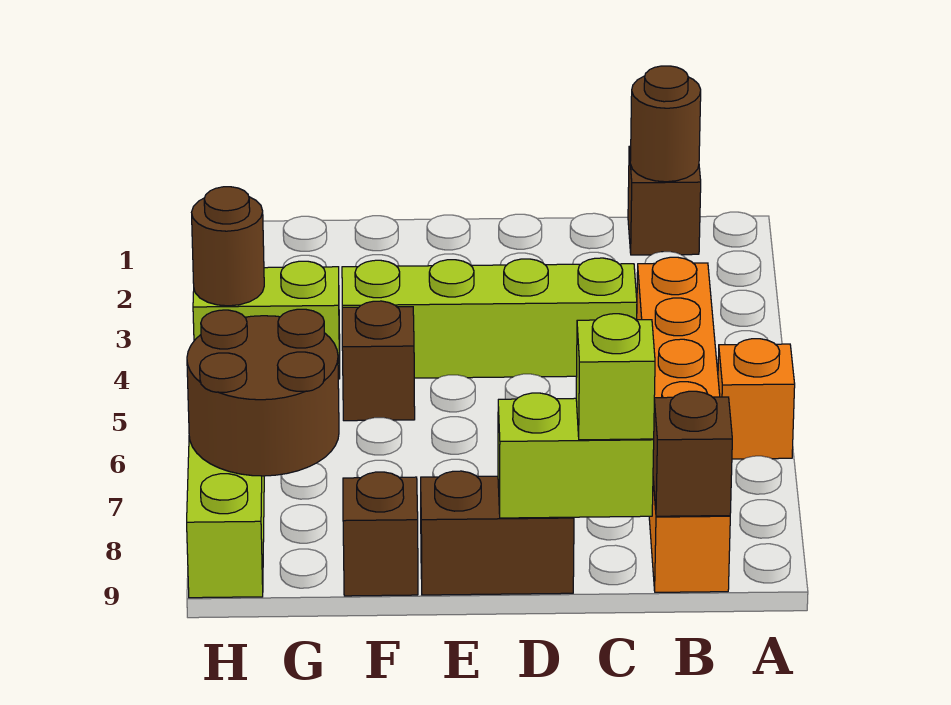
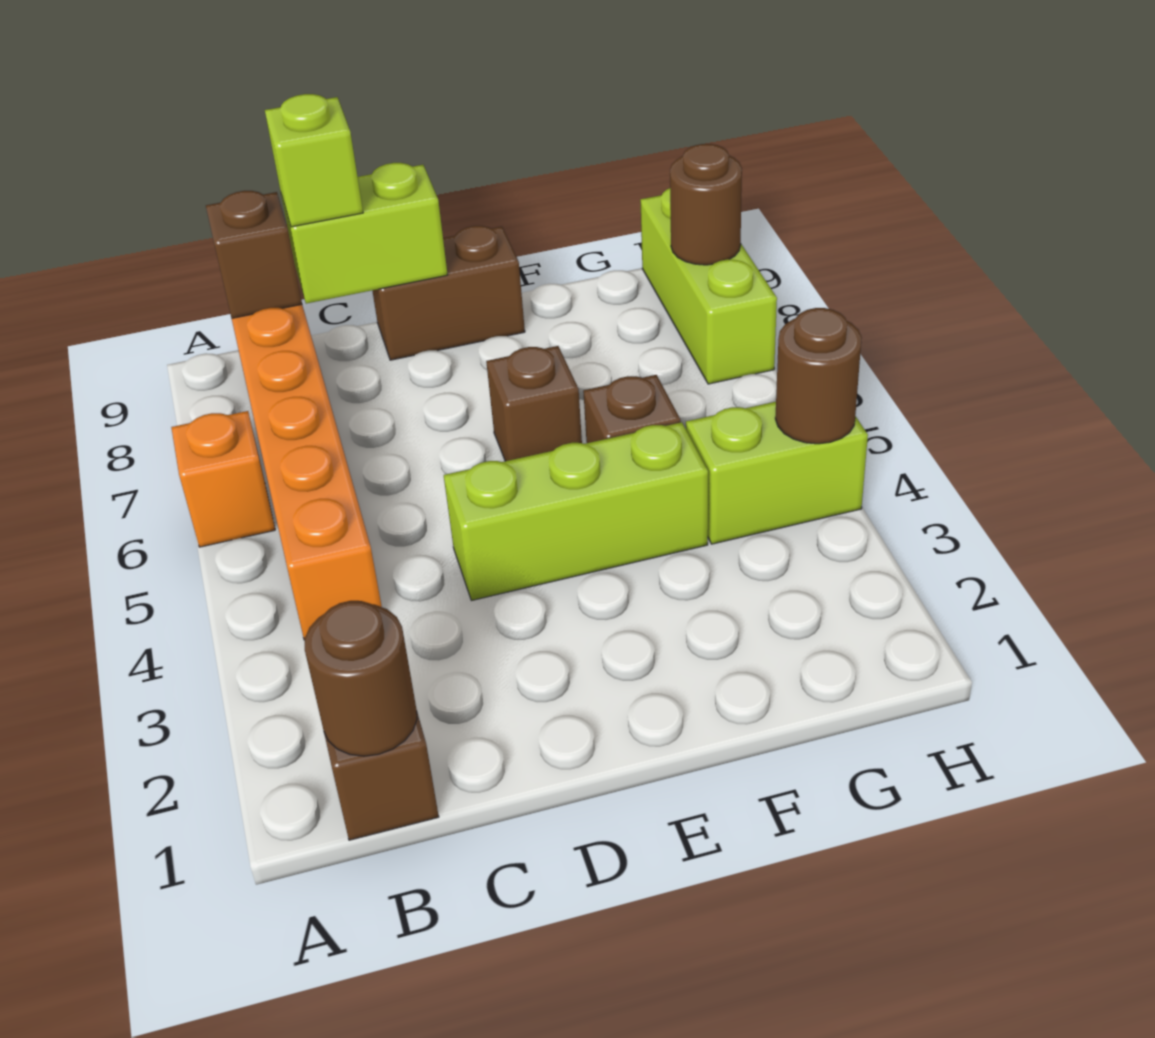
lime brick C4:F4 level 1 -> lime brick D4:F4 level 1
brown brick F9 level 1 -> brown brick E6 level 1
brown round brick G7:H8 level 2 -> brown round brick H8 level 2

